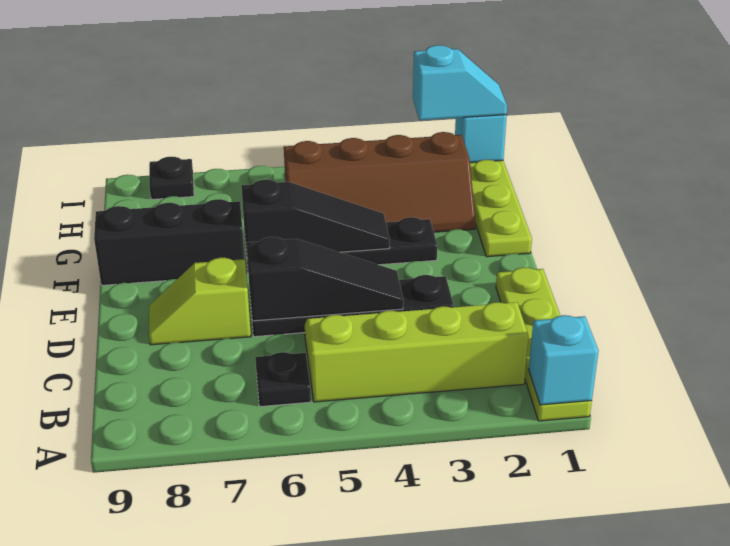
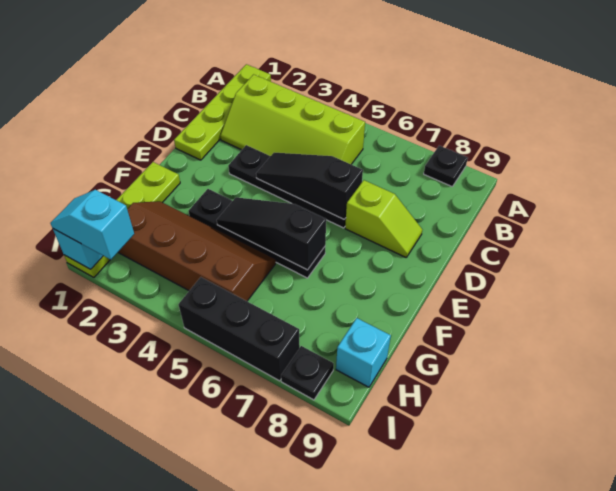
cyan brick A1 level 2 -> cyan brick H9 level 1
black plate B6 level 1 -> black plate A8 level 1
black brick F7:F9 level 1 -> black brick I5:I7 level 1

